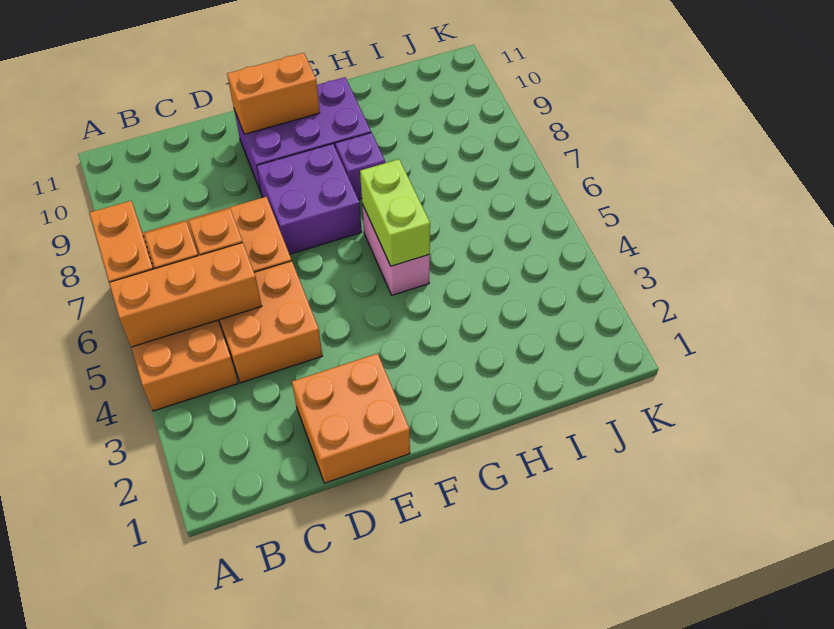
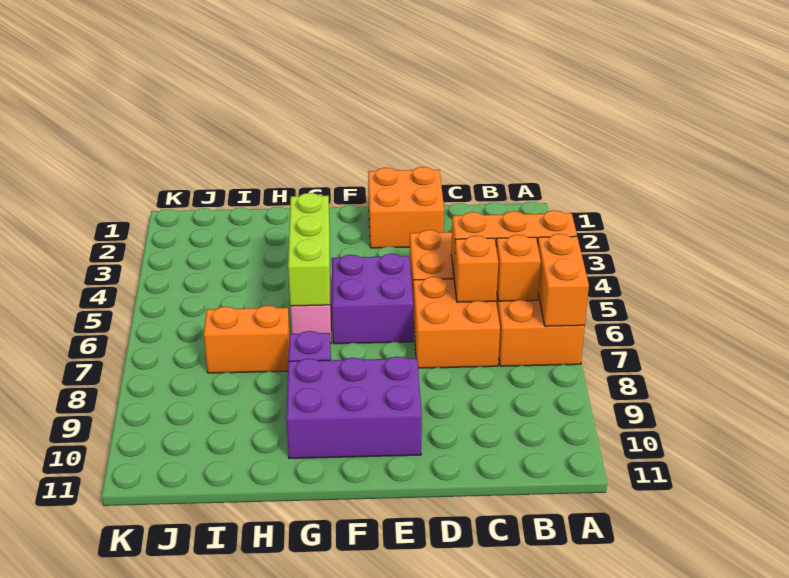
purple brick E7:F8 level 1 -> purple brick E5:F6 level 1
orange brick E10:F10 level 2 -> orange brick H7:I7 level 1
lime brick G5:G6 level 2 -> lime brick G4:G6 level 2

